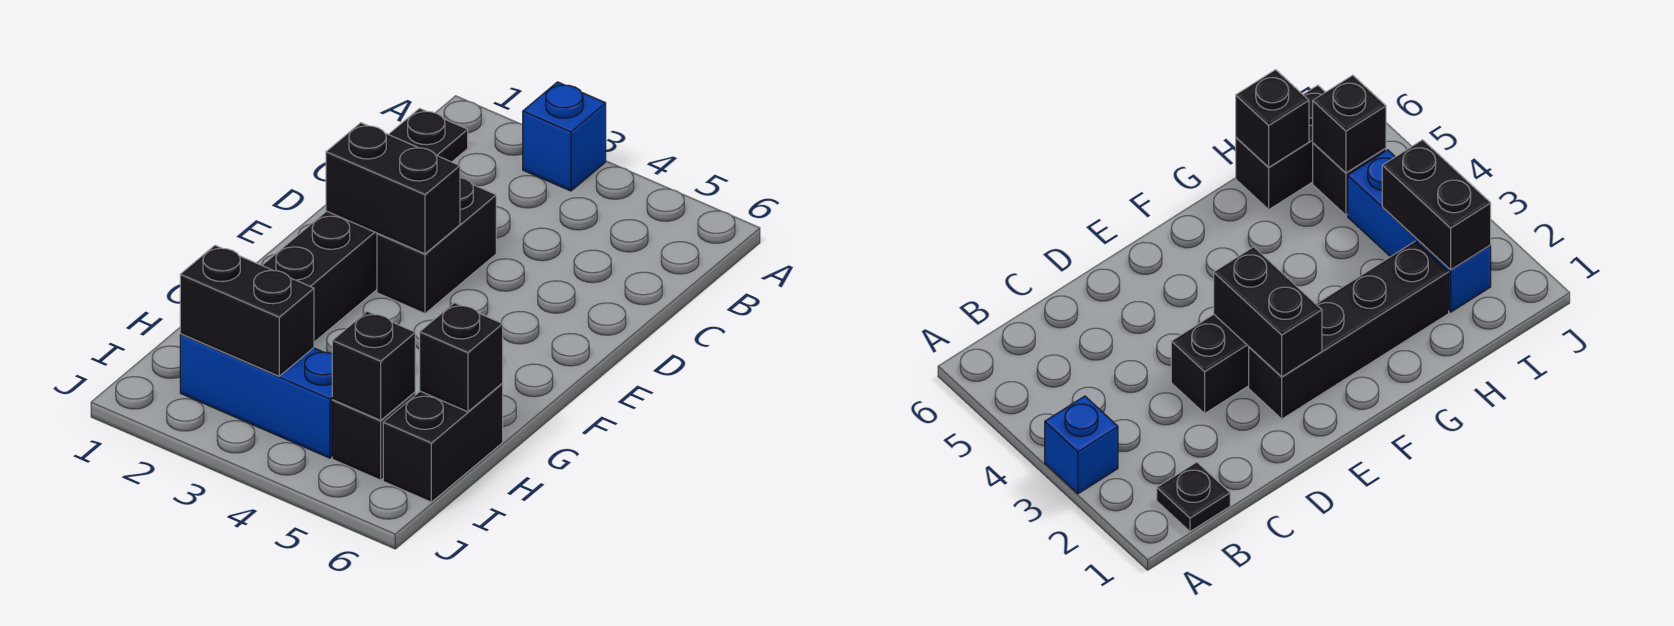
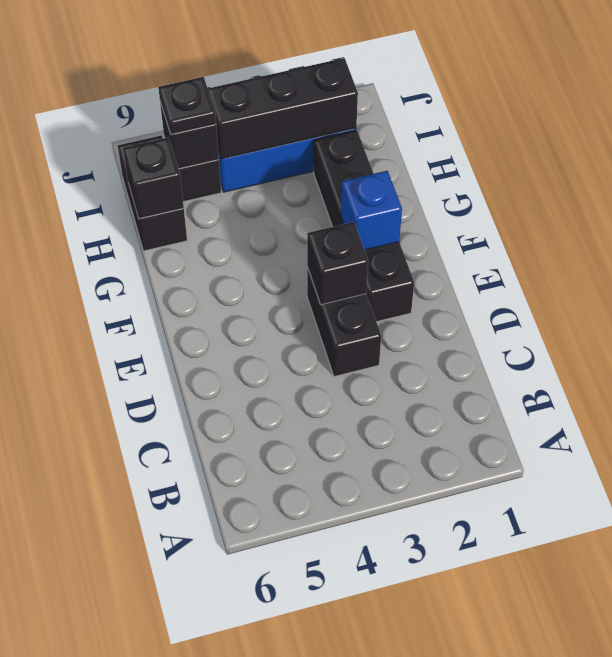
blue brick A3 level 1 -> blue brick F2 level 2
black plate B1 level 1 -> black plate I5 level 3
black brick E2:E3 level 2 -> black brick E3 level 2
black brick I2:I3 level 2 -> black brick I2:I4 level 2

